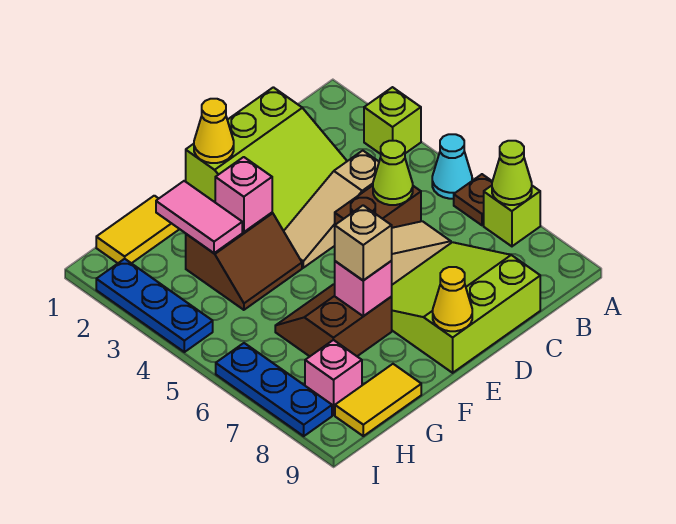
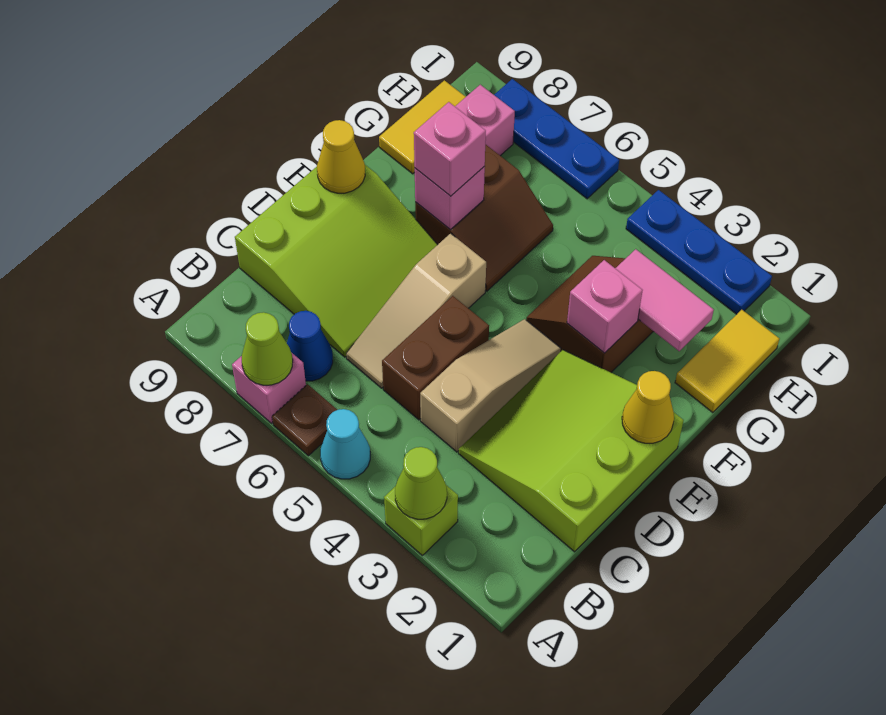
lime brick A7 level 1 -> pink brick A7 level 1
none -> blue cone B7 level 1
lime cone C5 level 2 -> lime cone A3 level 2
tan brick F7 level 3 -> pink brick F7 level 3

